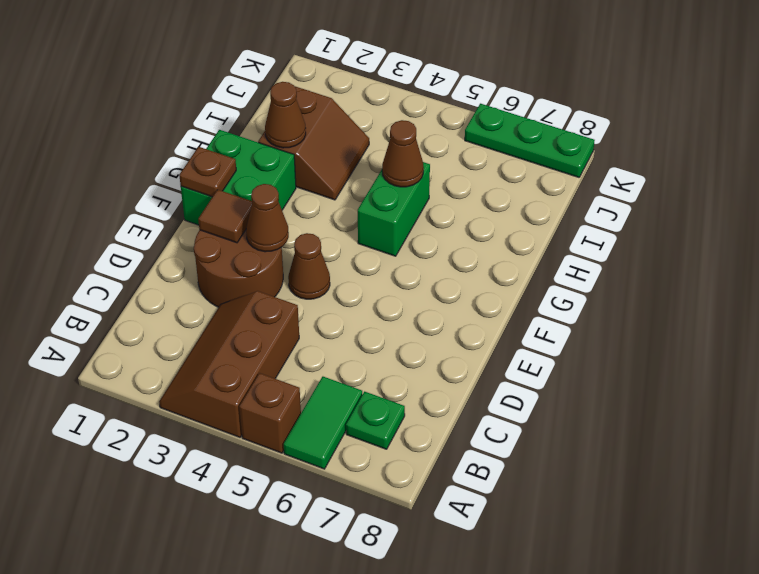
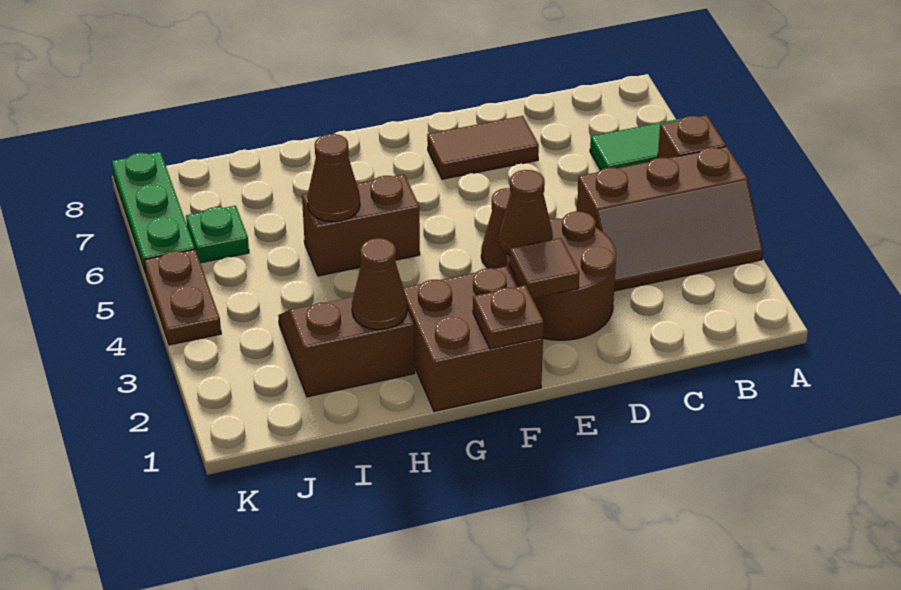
green plate B7 level 1 -> green plate J6 level 1
none -> brown tile D7:E7 level 1
green brick F1:G2 level 1 -> brown brick F1:G2 level 1
green brick G5:H5 level 1 -> brown brick G5:H5 level 1
none -> brown plate K4:K5 level 1

